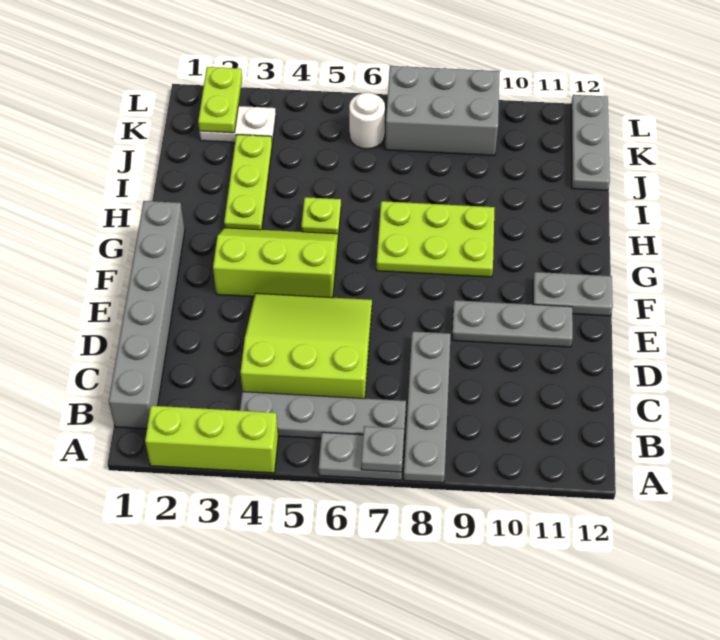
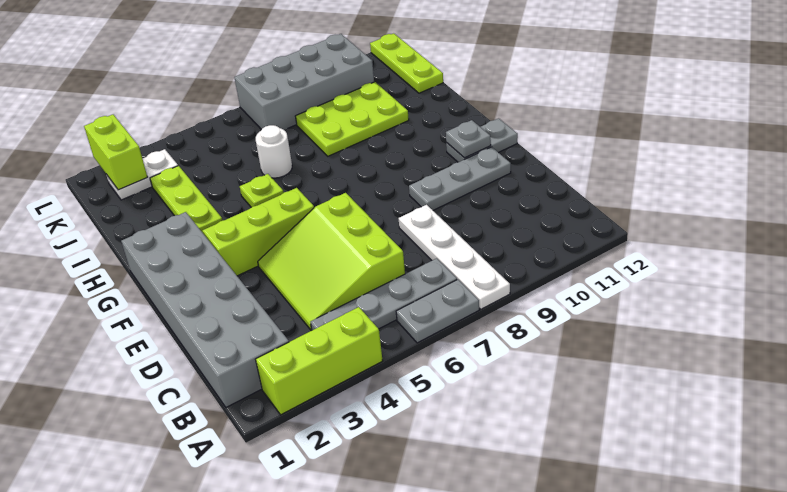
grey plate A7 level 2 -> grey plate F11 level 2
grey plate A8:D8 level 1 -> white plate A8:D8 level 1
grey brick B1:G1 level 1 -> grey brick B1:G2 level 1
lime slope C4:E6 level 1 top C -> lime slope C4:E6 level 1 top 6
lime plate G7:H9 level 1 -> lime plate I8:J10 level 1
grey plate J12:L12 level 1 -> lime plate J12:L12 level 1
lime plate K2:L2 level 2 -> lime brick K2:L2 level 2
white round brick K6 level 1 -> white round brick I6 level 1
grey brick K7:L9 level 1 -> grey brick K7:L10 level 1

